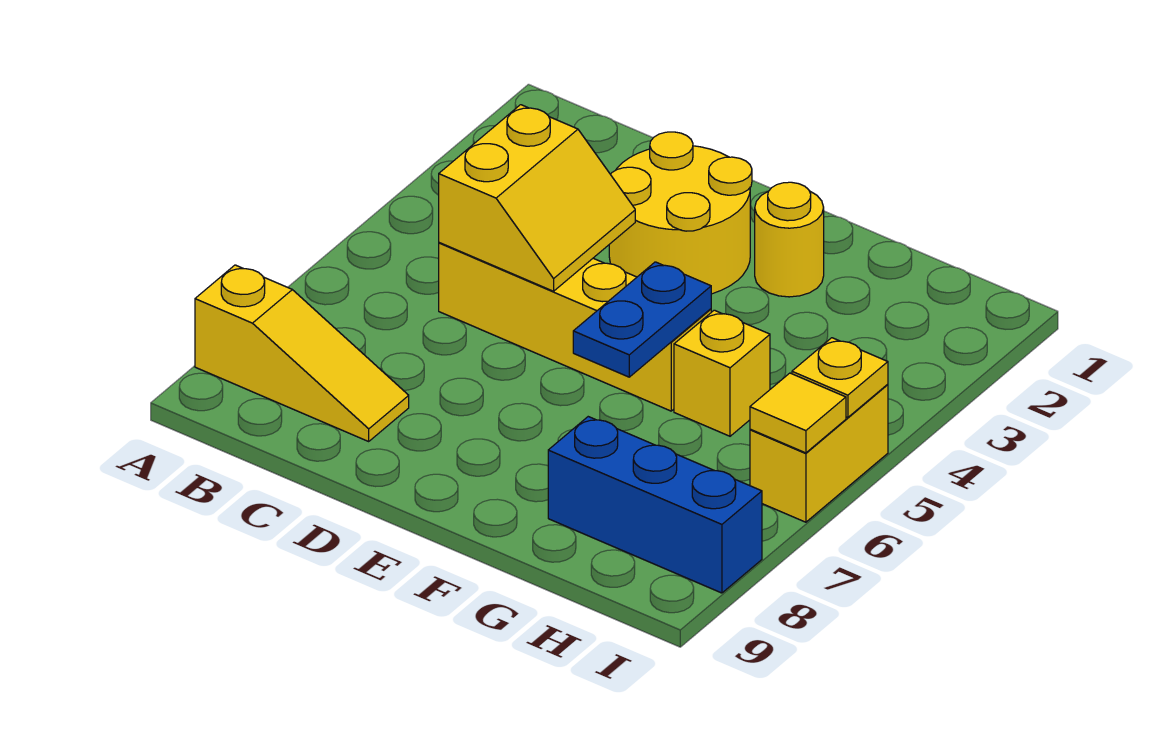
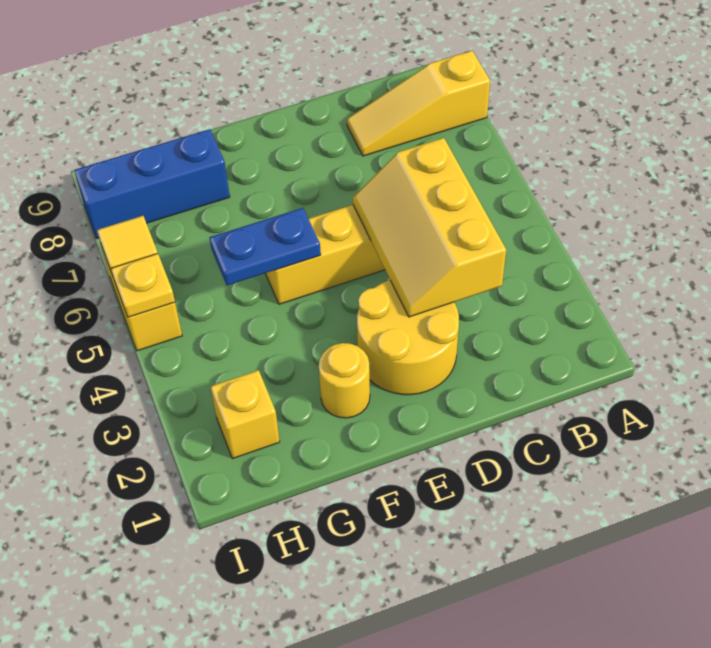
yellow slope C4:D5 level 2 top C -> yellow slope C3:D5 level 2 top C
blue plate F5:F6 level 2 -> blue plate F5:G5 level 2
yellow brick G5 level 1 -> yellow brick H2 level 1

